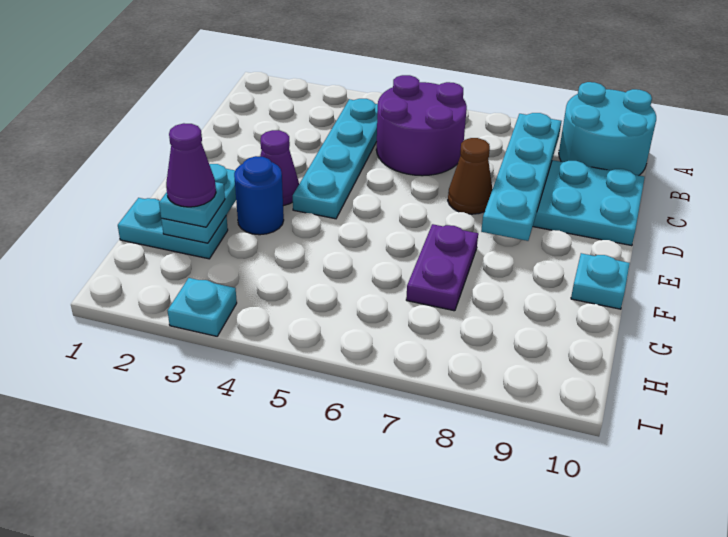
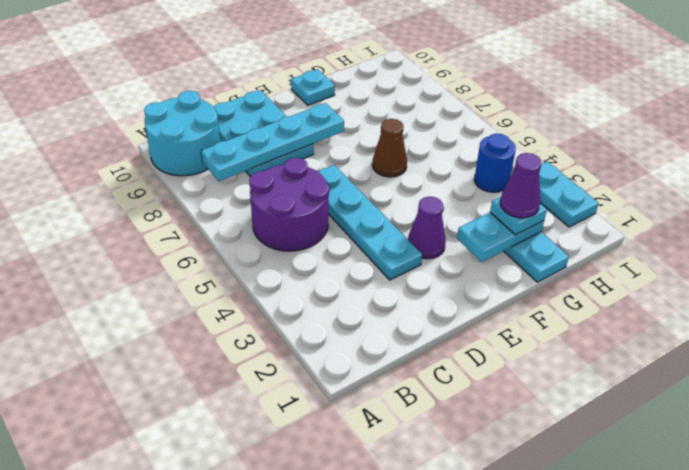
cyan plate B4:E4 level 1 -> cyan plate D3:D6 level 1
brown cone D7 level 1 -> brown cone F6 level 1
blue round brick F3 level 1 -> blue round brick H4 level 1
purple plate F7:G7 level 1 -> none
cyan plate I3 level 1 -> cyan plate I2:I3 level 1

